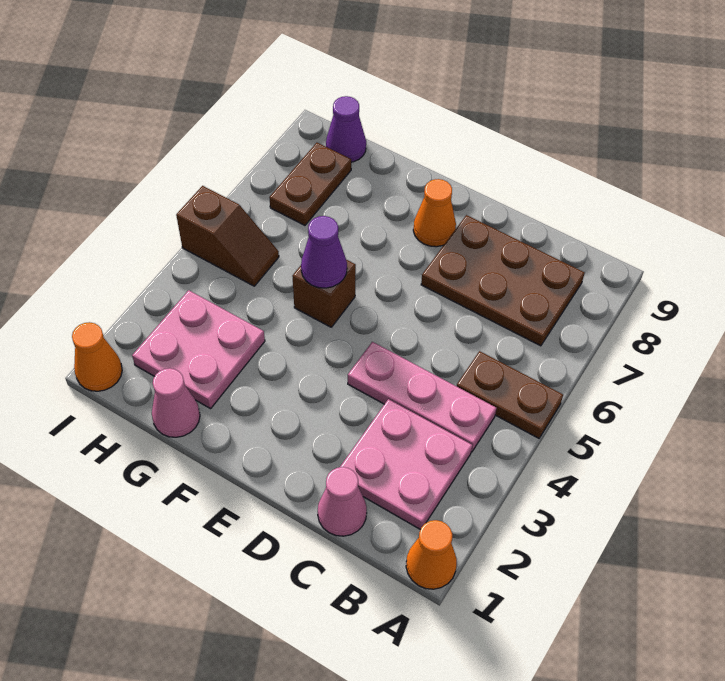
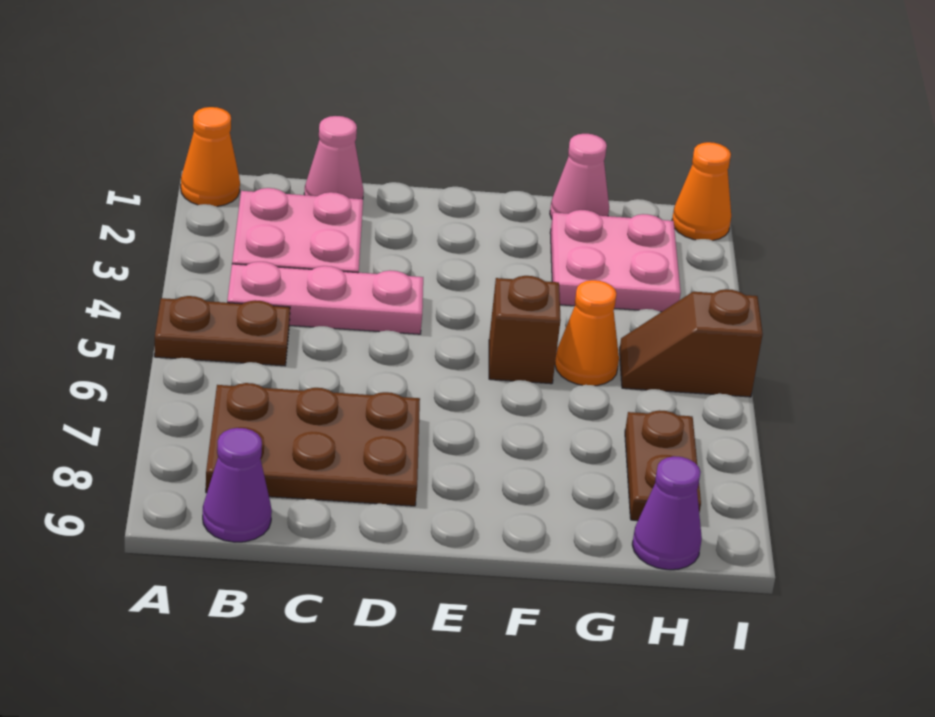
orange cone E8 level 1 -> orange cone G5 level 1
purple cone F5 level 2 -> purple cone B9 level 1

